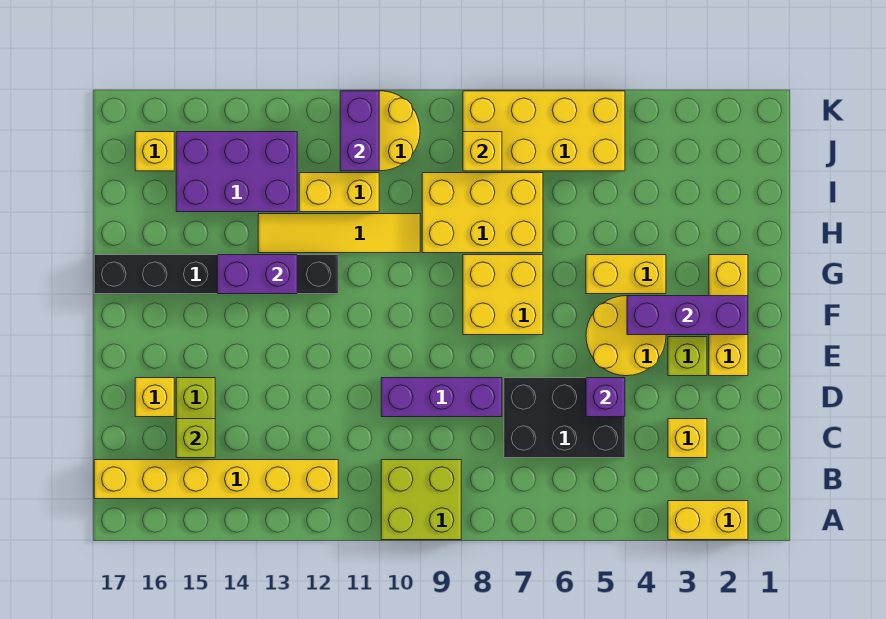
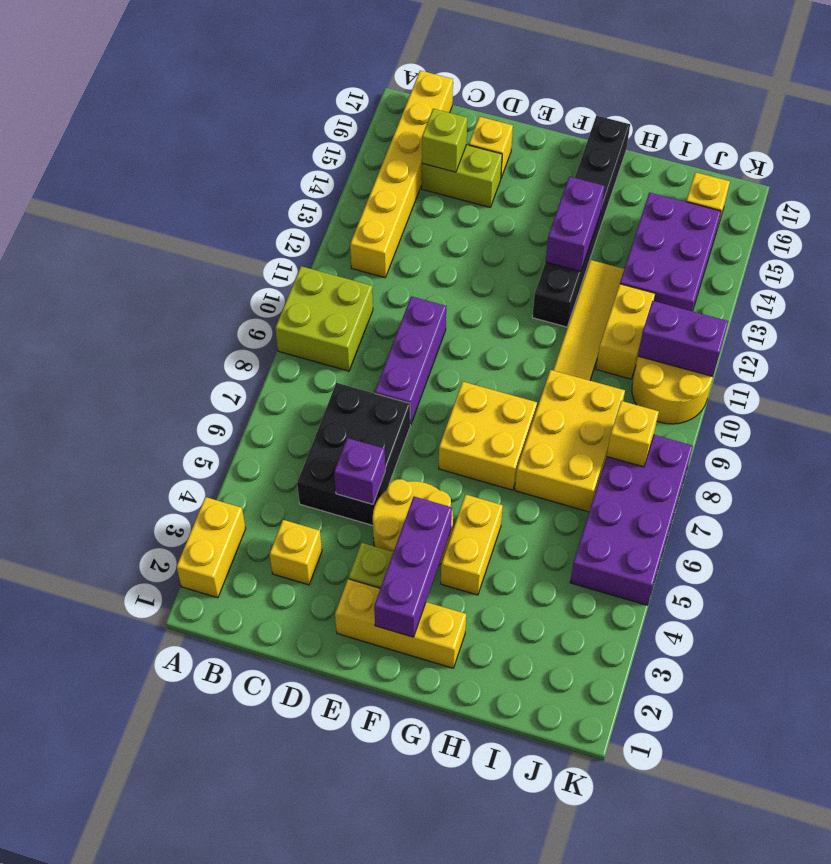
yellow brick J5:K8 level 1 -> purple brick J5:K8 level 1

